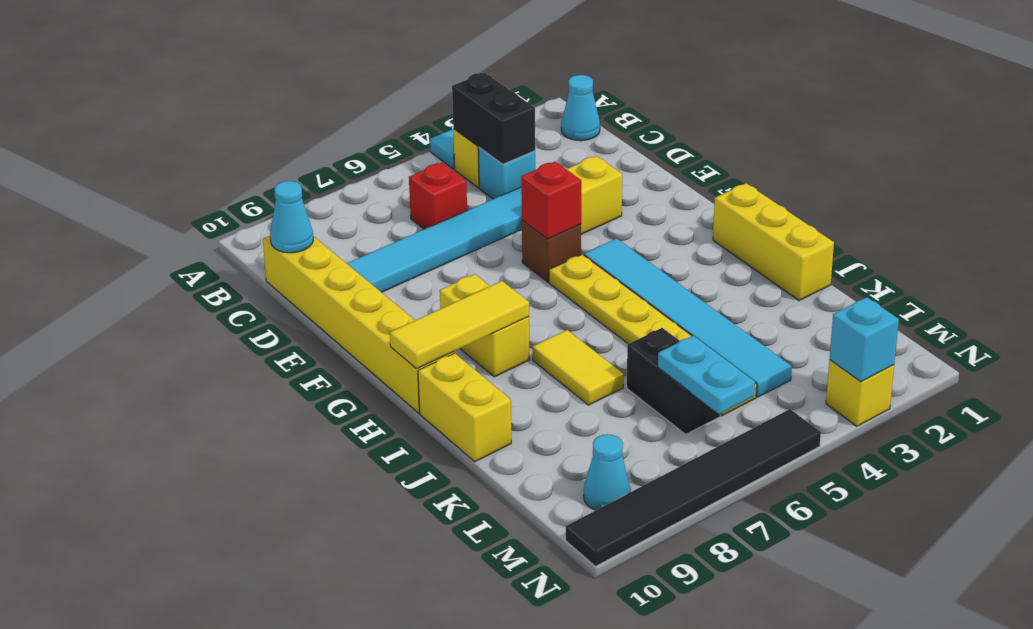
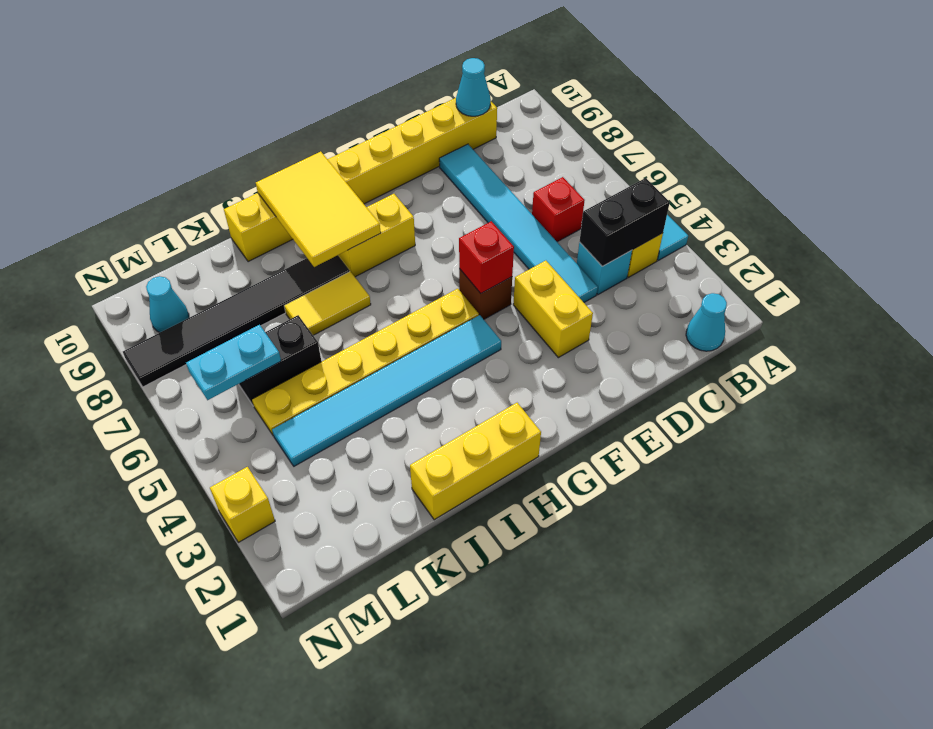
yellow tile H8:H10 level 2 -> yellow tile H8:I10 level 2
cyan brick N3 level 2 -> none
black tile N5:N10 level 1 -> black tile I8:N8 level 1

